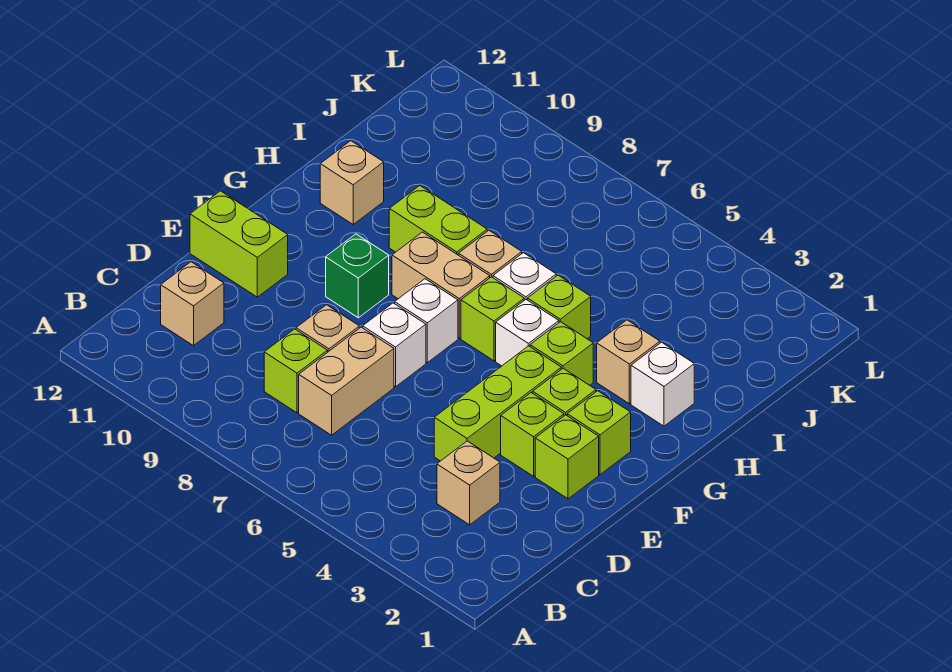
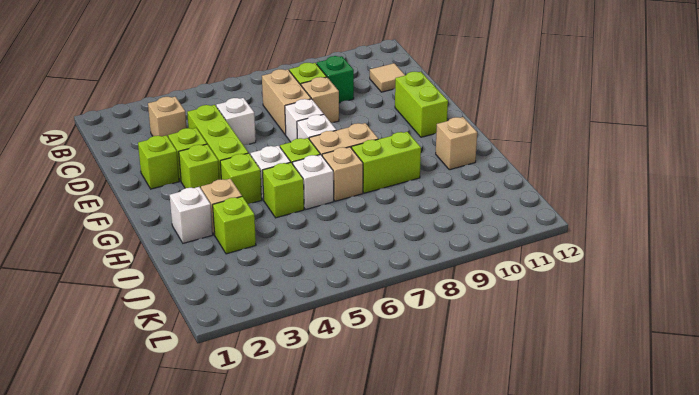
tan brick C11 level 1 -> tan tile C11 level 1
none -> white brick D5 level 1
lime brick E11:E12 level 1 -> lime brick E11:F11 level 1
lime brick F2 level 1 -> lime brick I3 level 1
green brick F9 level 1 -> green brick C9 level 1

